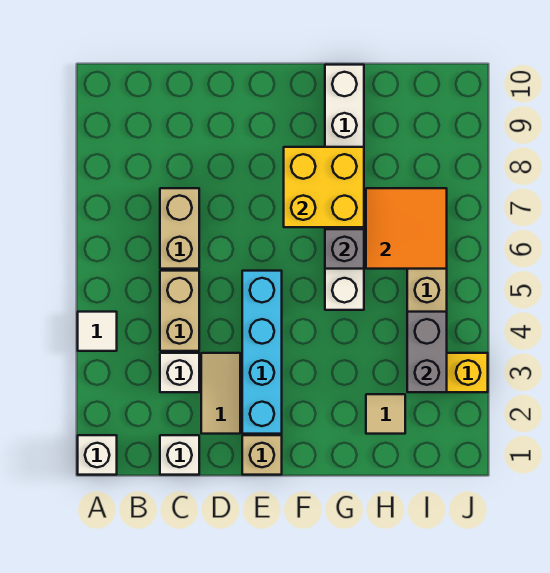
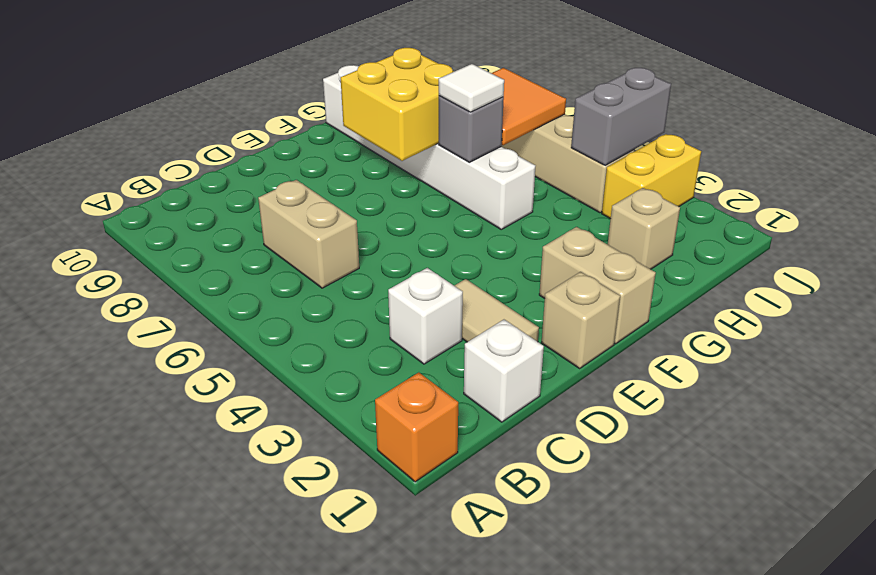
white brick A1 level 1 -> orange brick A1 level 1
white tile A4 level 1 -> white tile G6 level 3
tan brick C4:C5 level 1 -> tan brick F1:F2 level 1
cyan brick E2:E5 level 1 -> none
tan tile H2 level 1 -> tan brick H2 level 1
grey brick I3:I4 level 2 -> grey brick I4:J4 level 2

